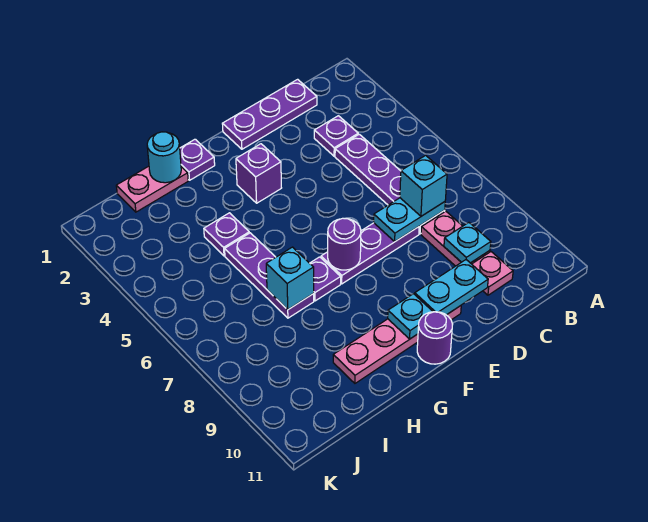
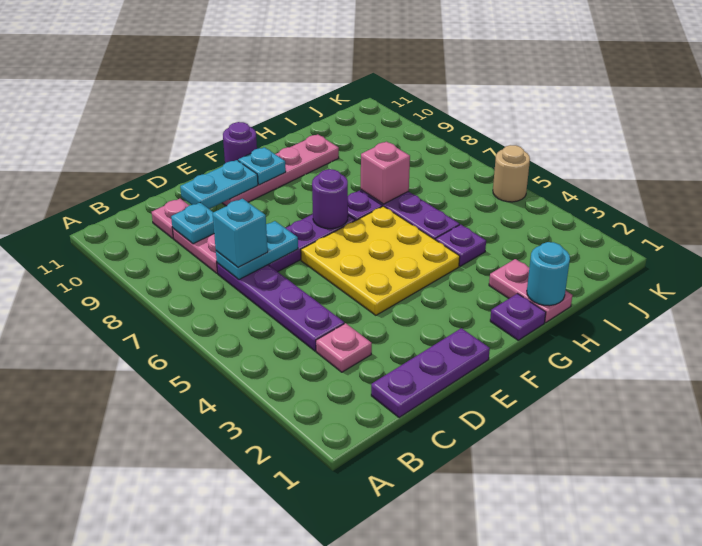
purple plate C3 level 1 -> pink plate C3 level 1
none -> yellow plate E4:G6 level 1
purple brick F3 level 1 -> none
pink plate H1:I1 level 1 -> pink plate H1:H2 level 1
cyan brick H7 level 2 -> pink brick H7 level 2
none -> tan round brick K5 level 1

